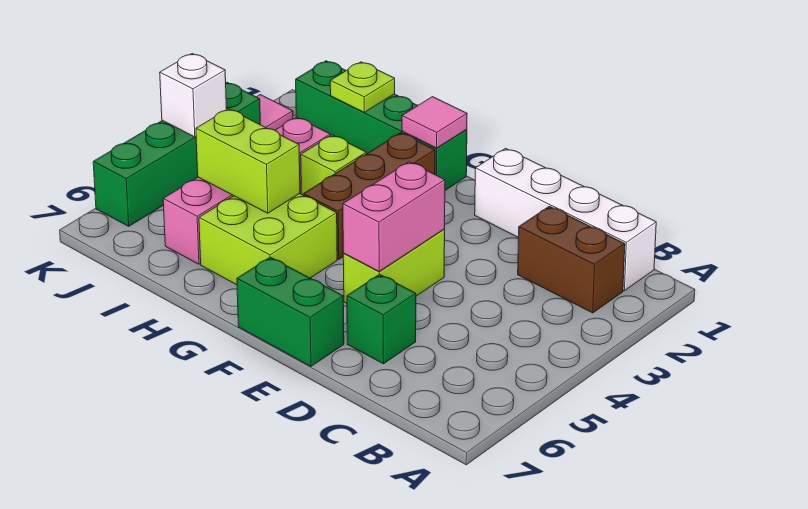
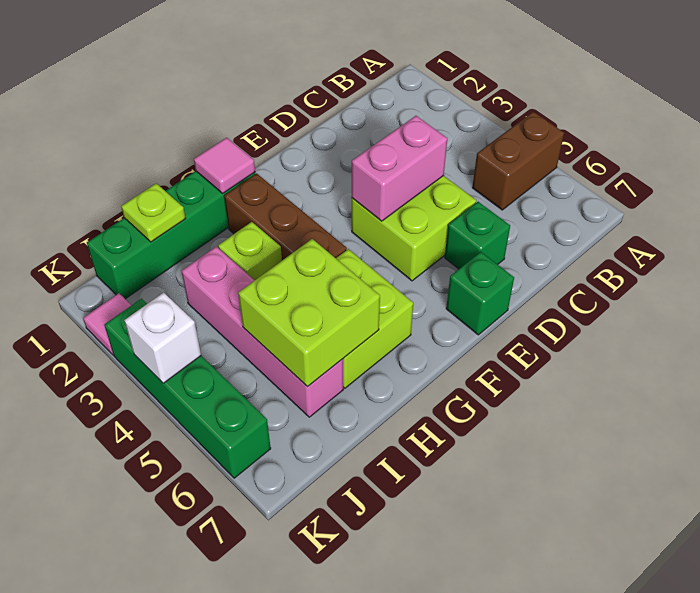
white brick B1:E1 level 1 -> none
brown brick B2:C2 level 1 -> brown brick A5:B5 level 1
lime brick E4:E5 level 1 -> lime brick D4:E5 level 1
pink brick E4:E5 level 2 -> pink brick D4:E4 level 2
green brick E7:F7 level 1 -> green brick E7 level 1
lime brick H5:I5 level 2 -> lime brick H5:I6 level 2

